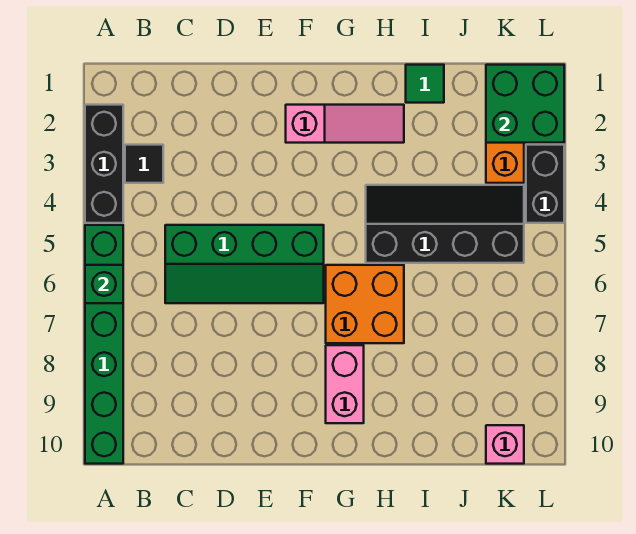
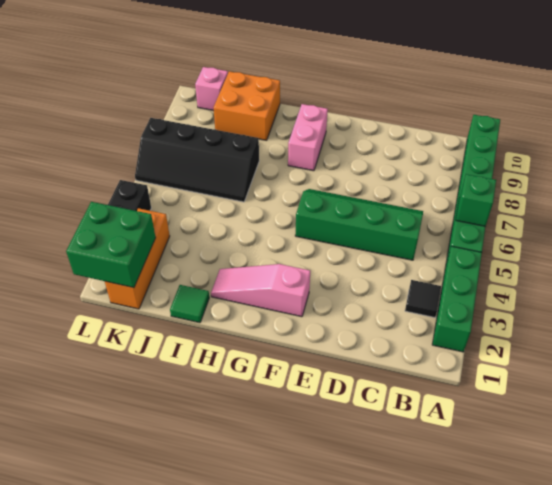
black brick A2:A4 level 1 -> green brick A2:A4 level 1
orange brick G6:H7 level 1 -> orange brick I9:J10 level 1
black slope H4:K5 level 1 top 5 -> black slope I6:L7 level 1 top 7

